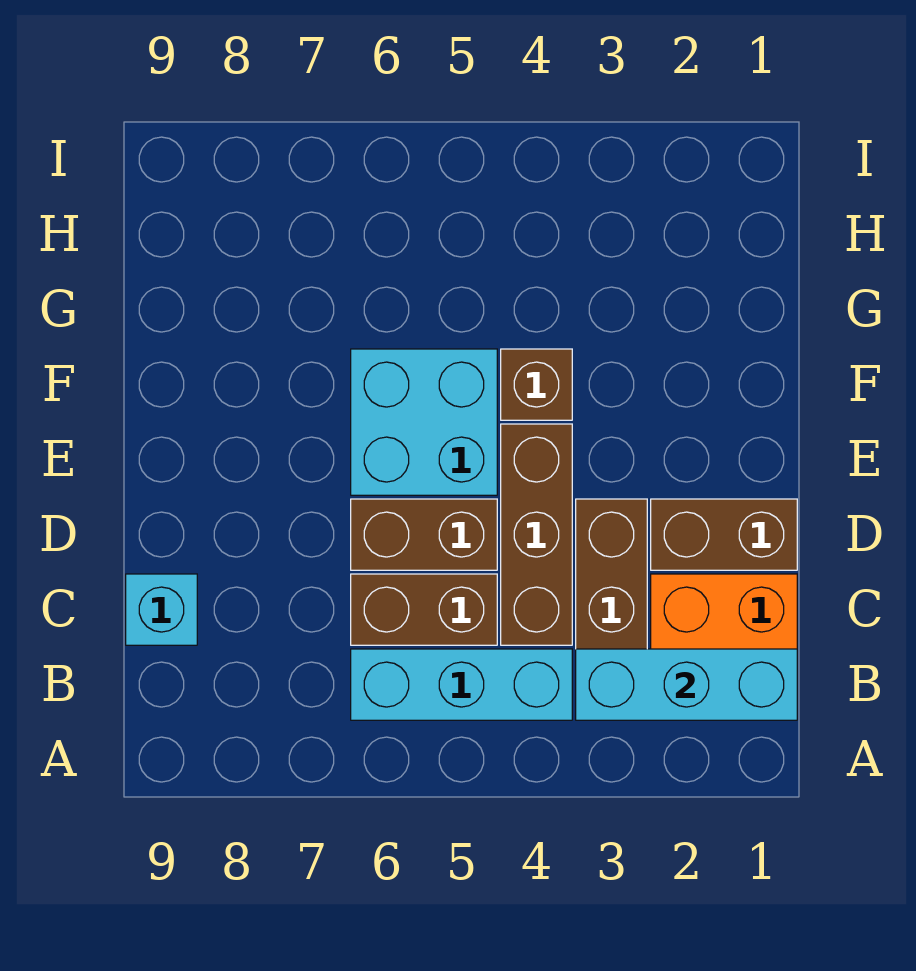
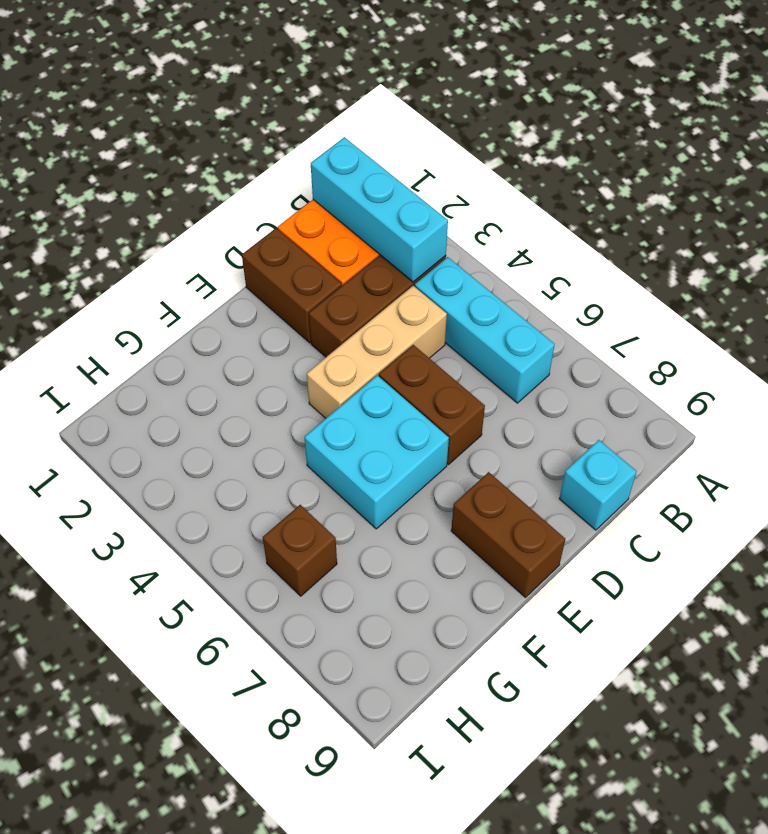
brown brick C4:E4 level 1 -> tan brick C4:E4 level 1
brown brick C5:C6 level 1 -> brown brick E8:E9 level 1
brown brick F4 level 1 -> brown brick H6 level 1

